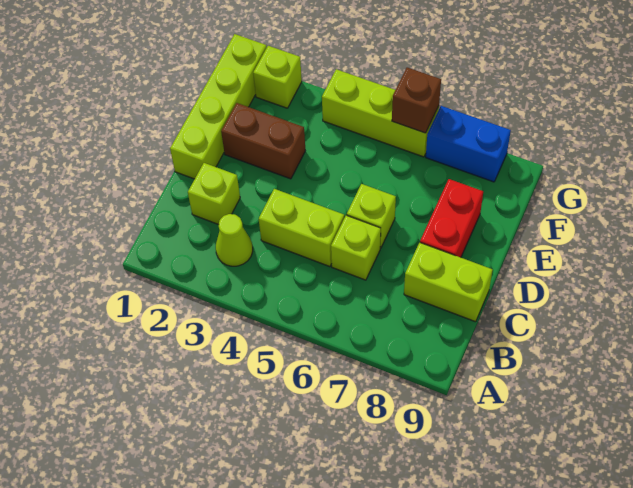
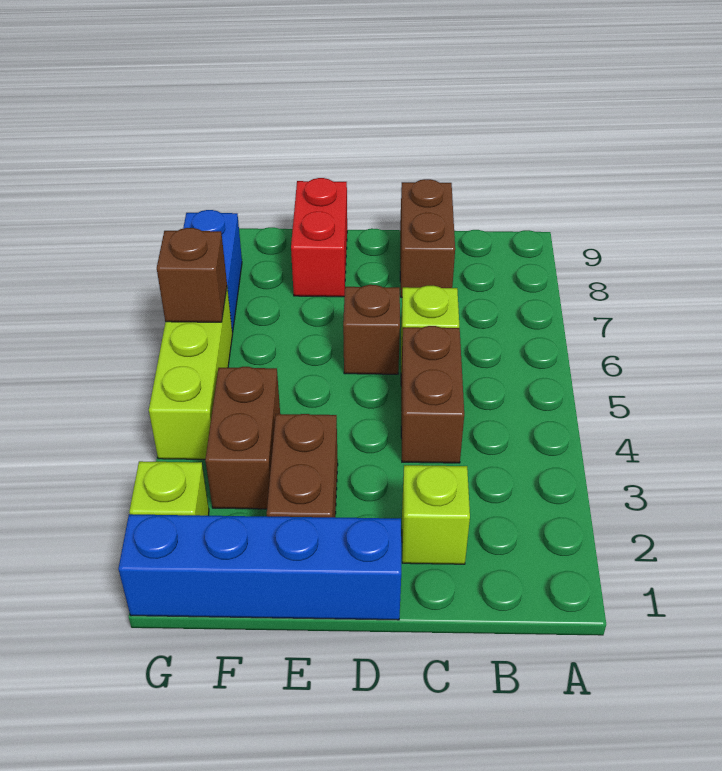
lime cone B3 level 1 -> none
lime brick C4:C5 level 1 -> brown brick C4:C5 level 1
lime brick C8:C9 level 1 -> brown brick C8:C9 level 1
lime brick D1:G1 level 1 -> blue brick D1:G1 level 1
lime brick D6 level 1 -> brown brick D6 level 1
red brick D8:E8 level 1 -> red brick E8:E9 level 1
none -> brown brick F3:F4 level 1

